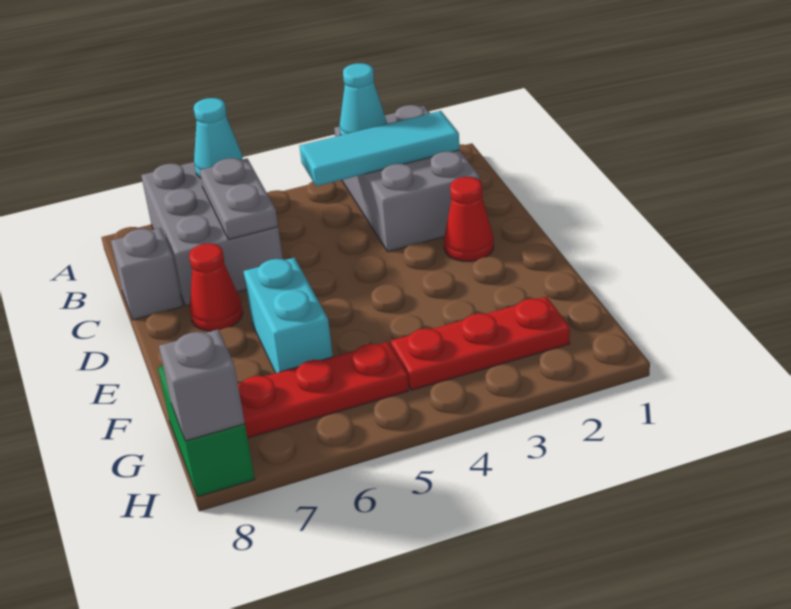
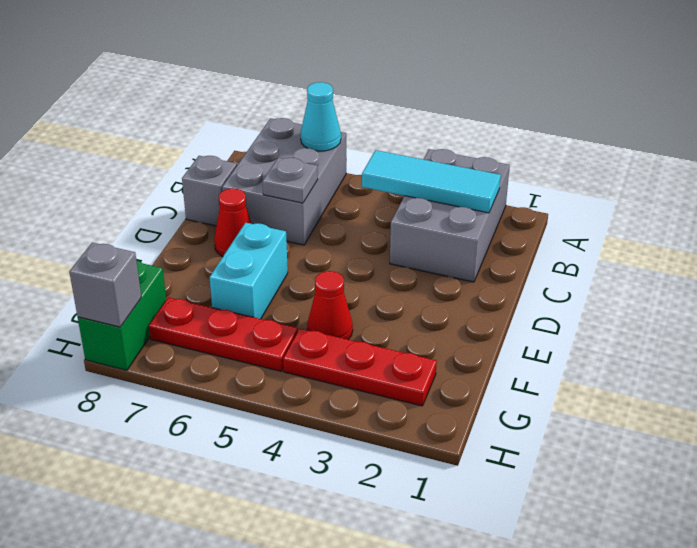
cyan cone A3 level 2 -> none
grey plate B6:C6 level 2 -> grey plate C6 level 2
red cone D2 level 1 -> red cone F4 level 1

